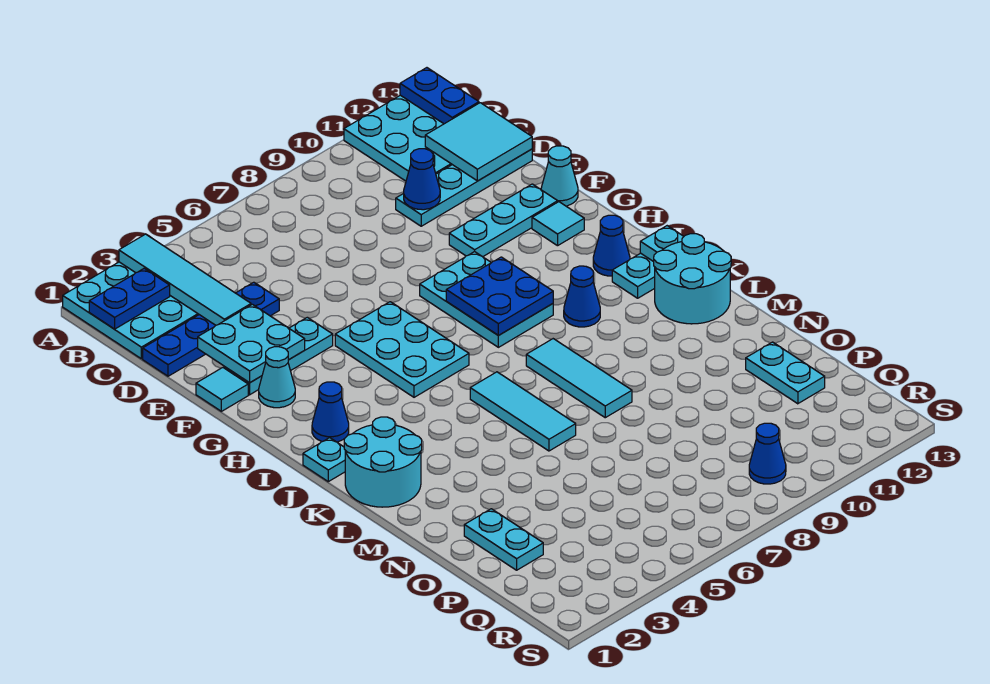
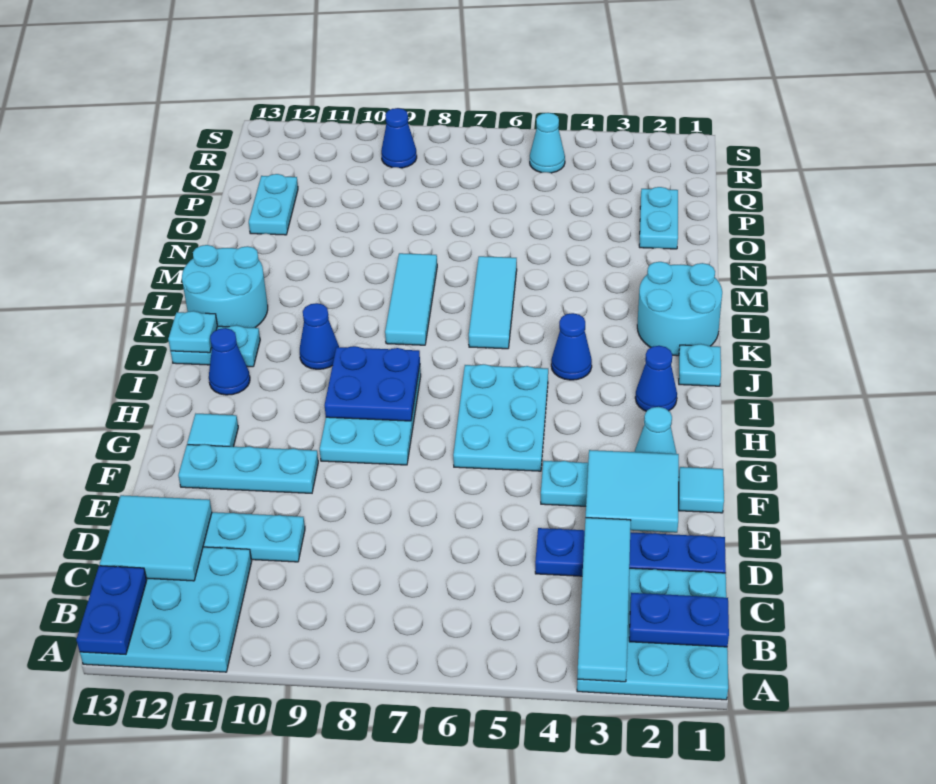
blue cone D10 level 2 -> blue cone J4 level 1
cyan plate E2:F3 level 2 -> cyan tile E2:F3 level 2
cyan cone F13 level 1 -> cyan cone R5 level 1

